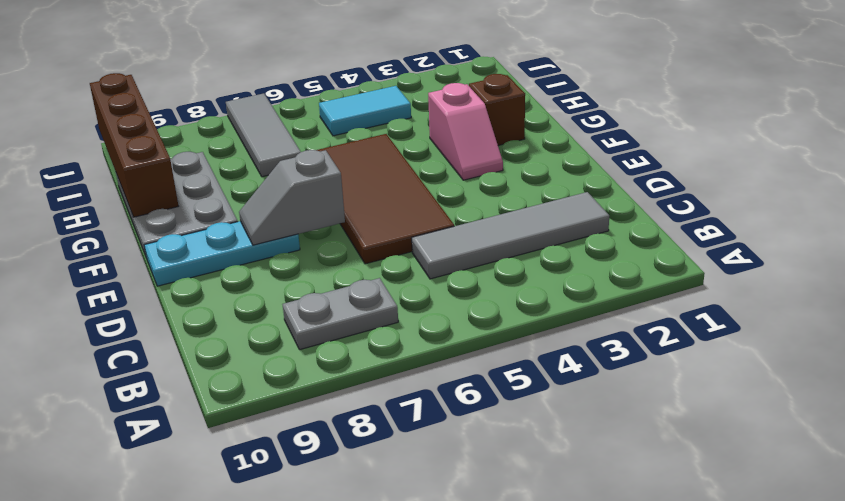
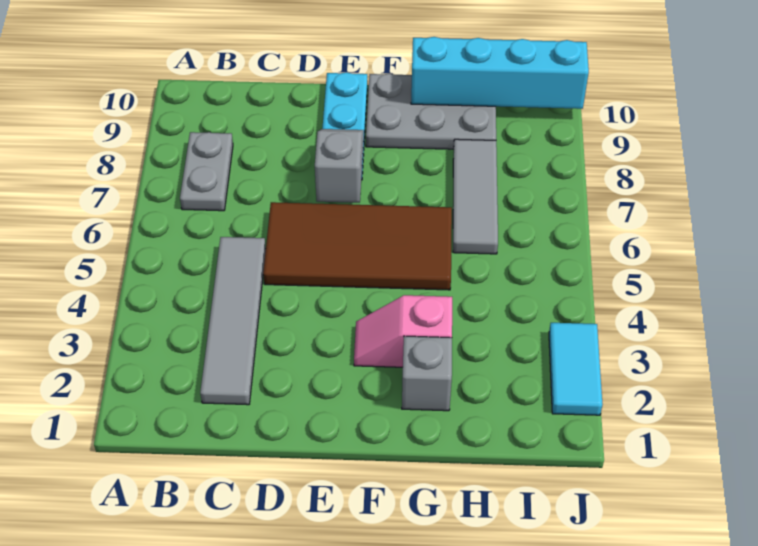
brown brick G2 level 1 -> grey brick G2 level 1
brown brick G10:J10 level 2 -> cyan brick G10:J10 level 2
grey tile H7:J7 level 1 -> grey tile H6:H8 level 1
cyan tile I4:I5 level 1 -> cyan tile J2:J3 level 1

